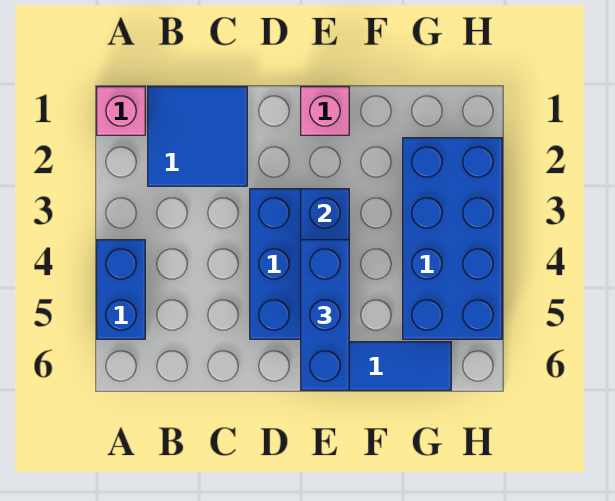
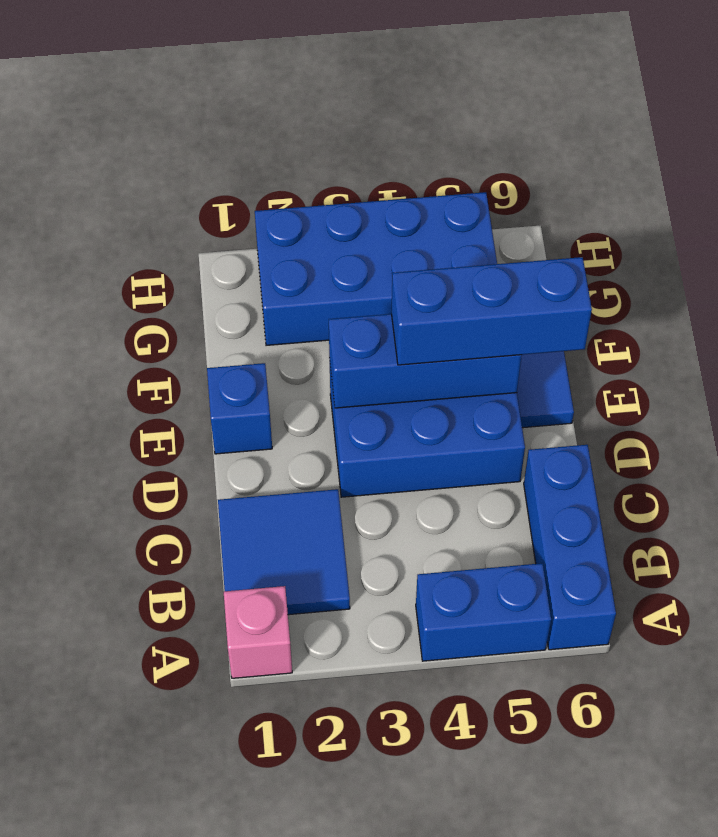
none -> blue brick A6:C6 level 1
pink brick E1 level 1 -> blue brick E1 level 1

